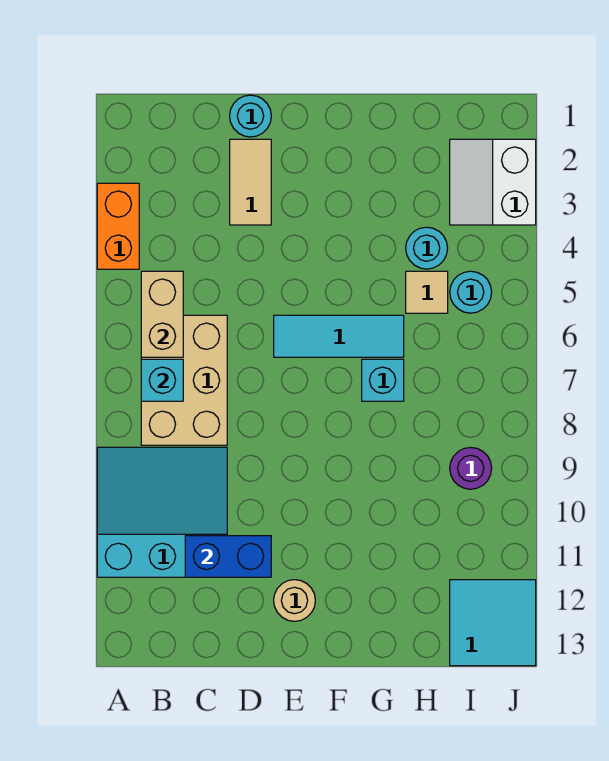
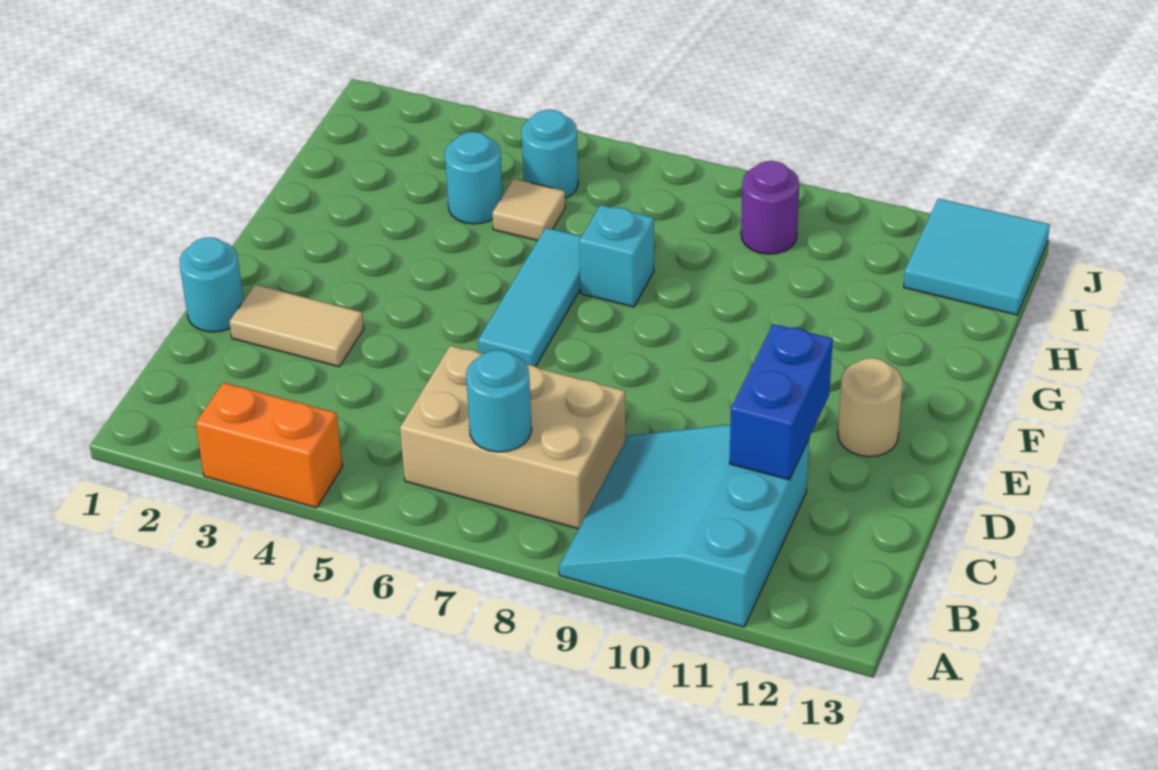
tan brick B5:B6 level 2 -> none
cyan brick B7 level 2 -> cyan round brick B7 level 2
white slope I2:J3 level 1 top J -> none

